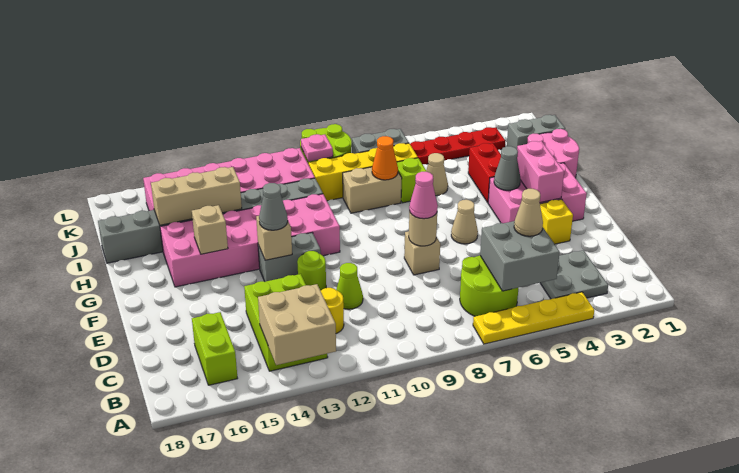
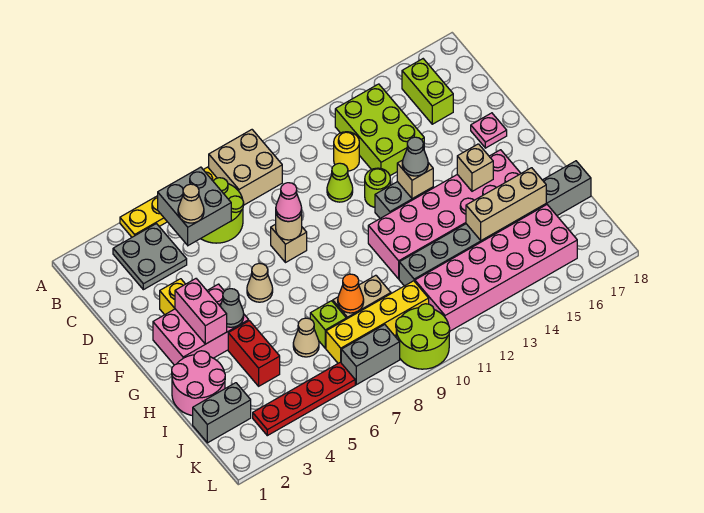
tan brick A13:B14 level 2 -> tan brick A8:B9 level 1
pink plate K10 level 2 -> pink plate E17 level 1

